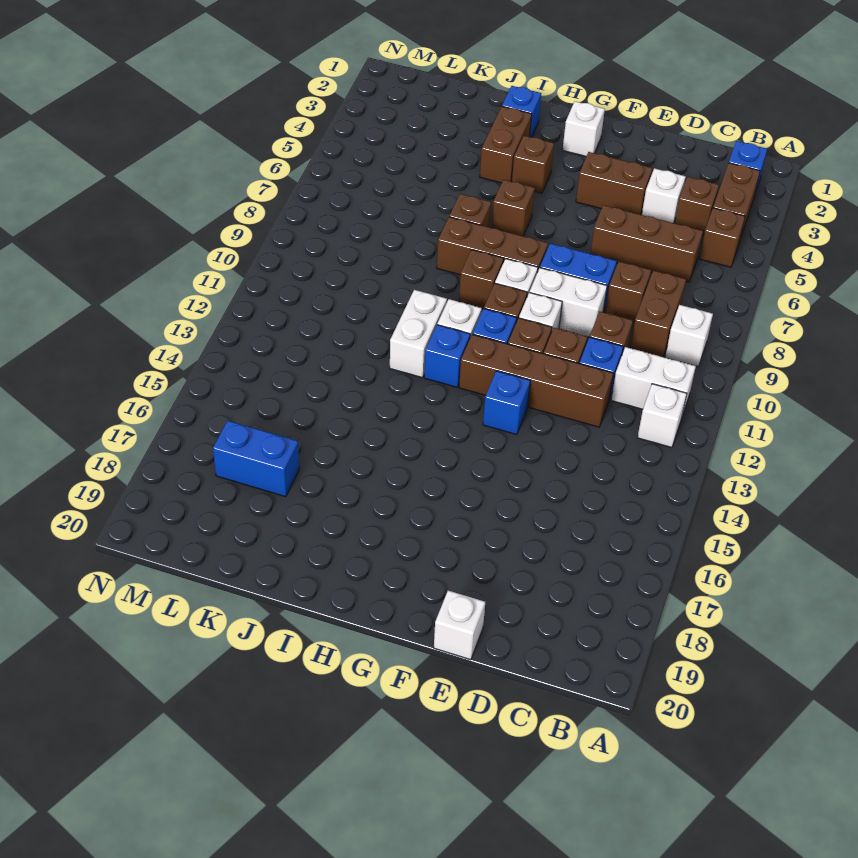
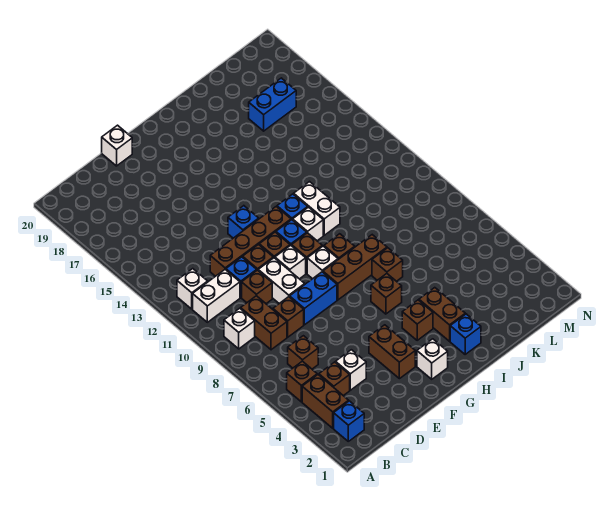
brown brick C6:E6 level 1 -> brown brick C6 level 1
brown brick E4:F4 level 1 -> brown brick F3:F4 level 1
white brick E9:F9 level 1 -> white brick E9:E10 level 1

